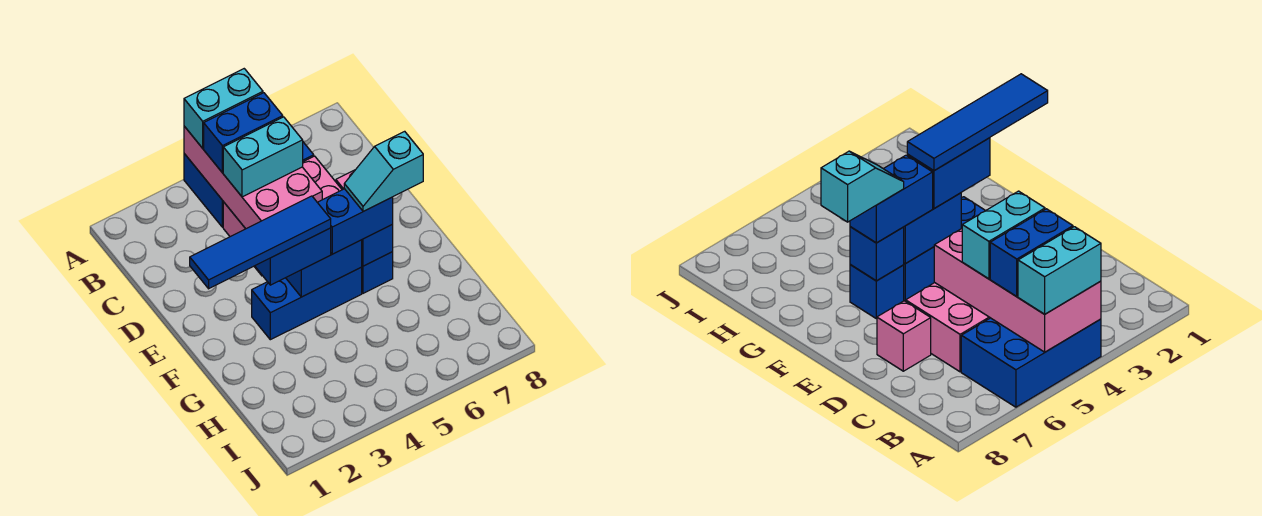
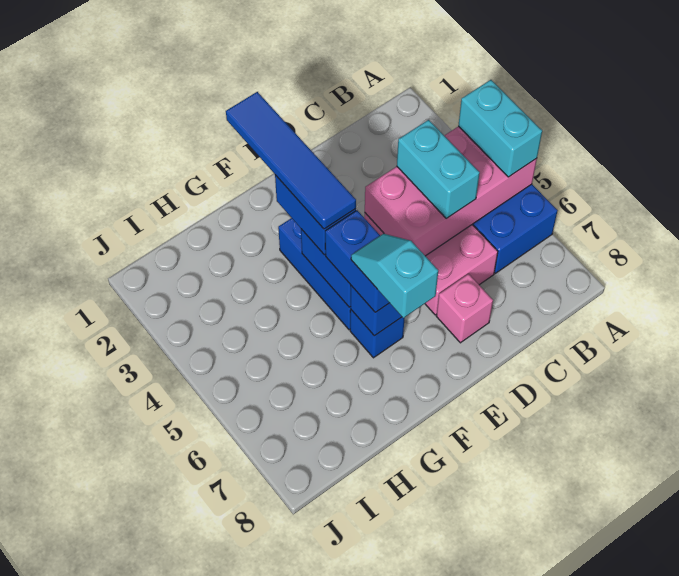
blue brick B4:B5 level 3 -> none

